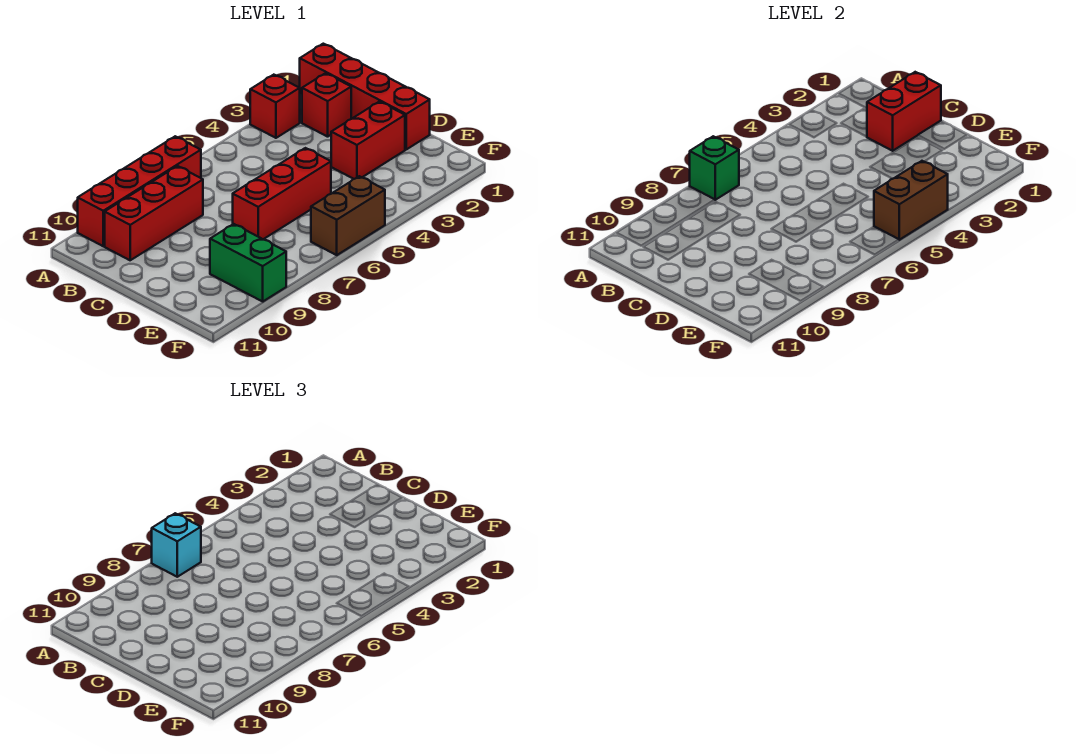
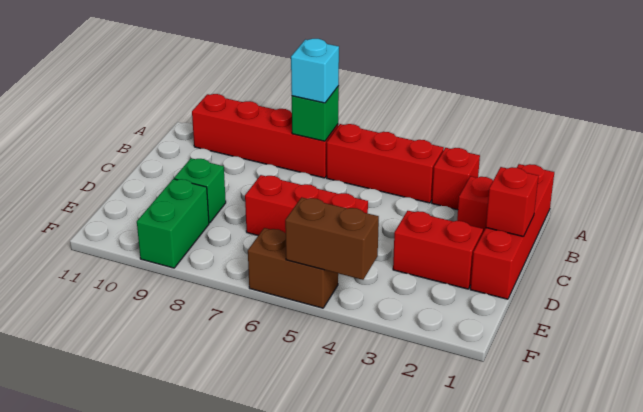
red brick B8:B10 level 1 -> red brick A4:A6 level 1
red brick C1:C2 level 2 -> red brick C1 level 2
none -> green brick D9 level 1

